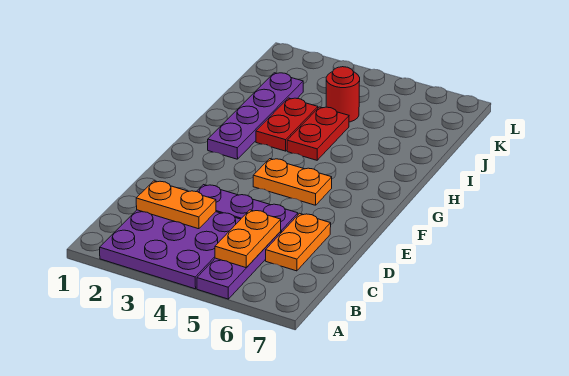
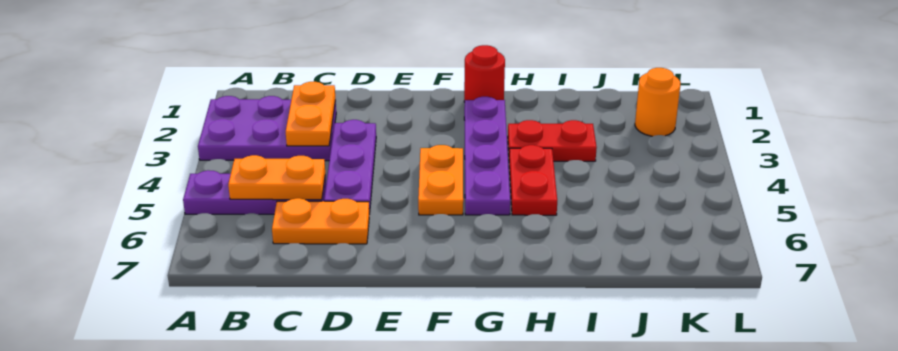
purple plate A2:C4 level 1 -> purple plate A2:C3 level 1
purple plate G2:J2 level 1 -> purple plate G2:G5 level 1
red plate H4:I4 level 1 -> red plate H4:H5 level 1
red round brick J4 level 1 -> red round brick G1 level 1
none -> orange round brick K2 level 1

